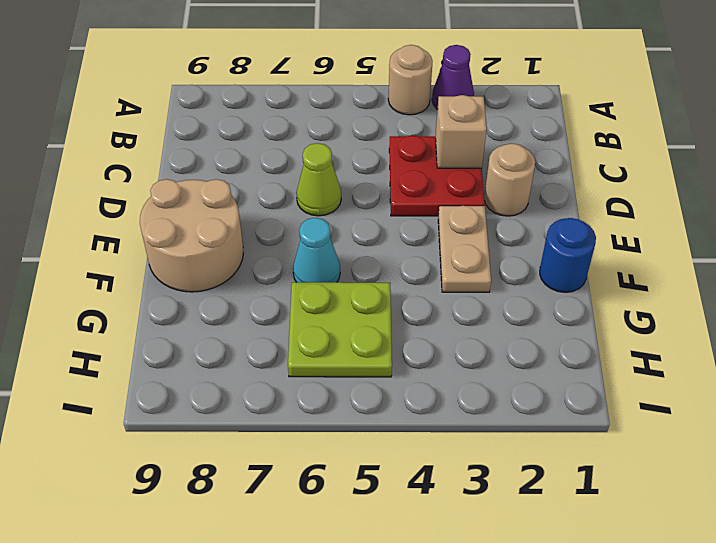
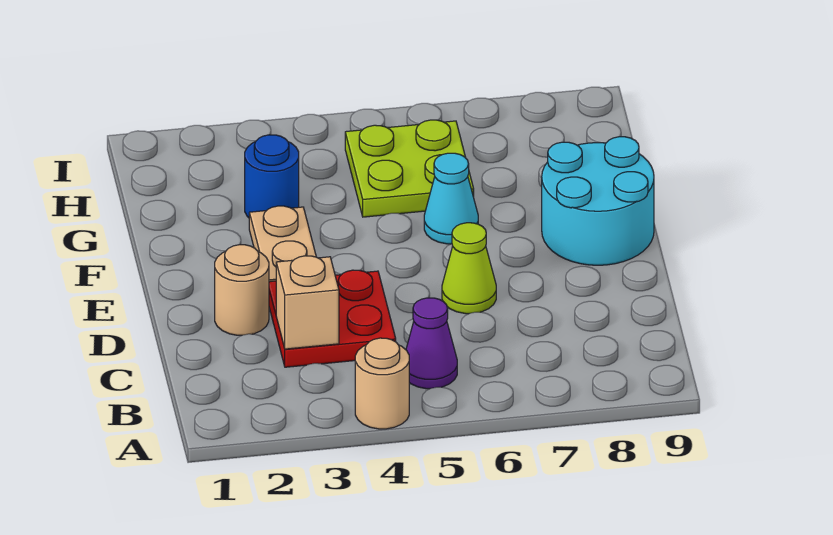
purple cone A3 level 1 -> purple cone B5 level 1
tan round brick E8:F9 level 1 -> cyan round brick E8:F9 level 1
blue round brick F1 level 1 -> blue round brick G3 level 1

